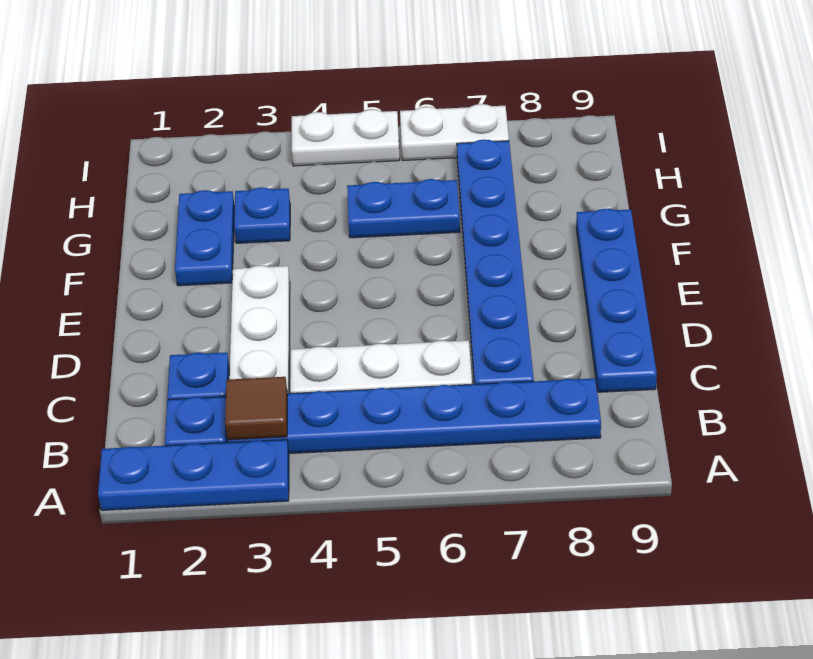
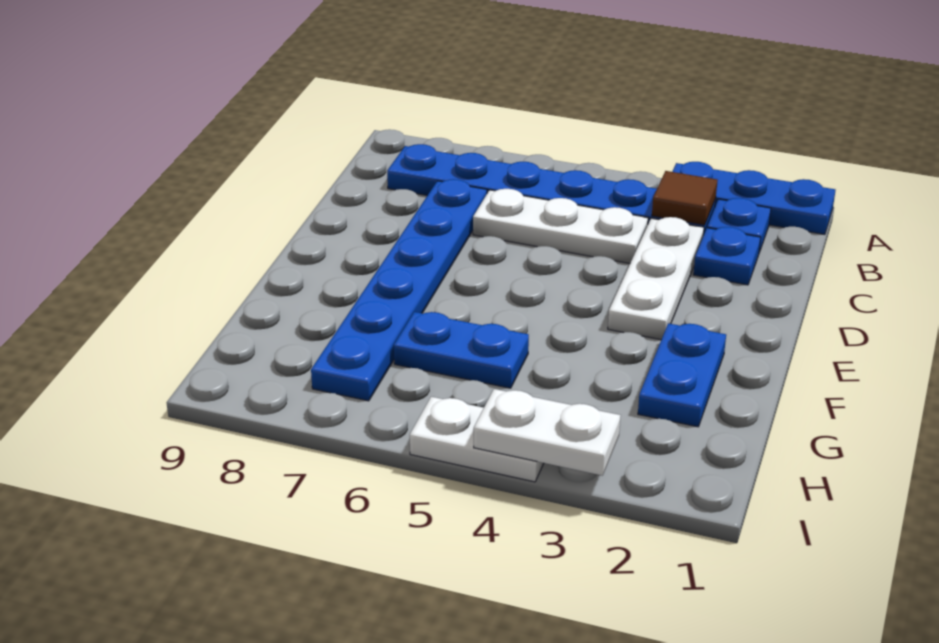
blue plate C9:F9 level 1 -> none
blue plate G3 level 1 -> none
white plate I6:I7 level 1 -> white plate I3:I4 level 2

